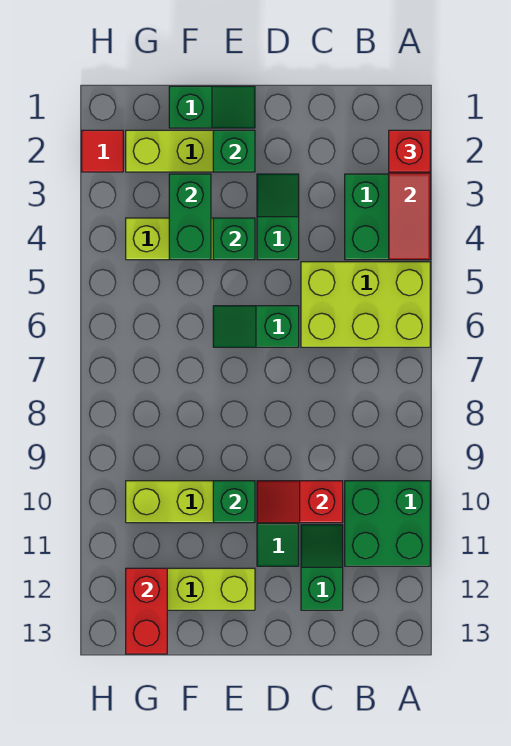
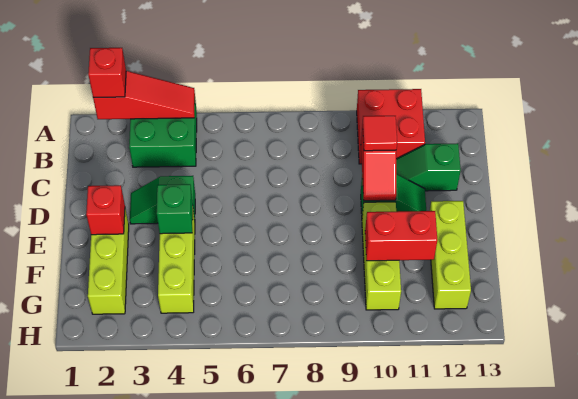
lime brick A5:C6 level 1 -> none
green brick A10:B11 level 1 -> red brick A10:B11 level 1
green slope D6:E6 level 1 top D -> none
green slope E1:F1 level 1 top F -> none
green brick E2 level 2 -> red brick E2 level 2
green brick E10 level 2 -> none
green brick F3:F4 level 2 -> none
red brick G12:G13 level 2 -> red brick F10:F11 level 2
red tile H2 level 1 -> red tile C10 level 3

